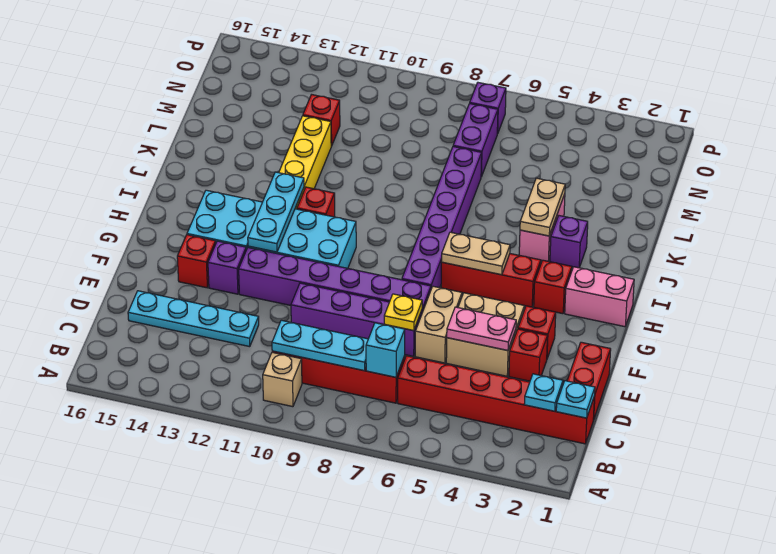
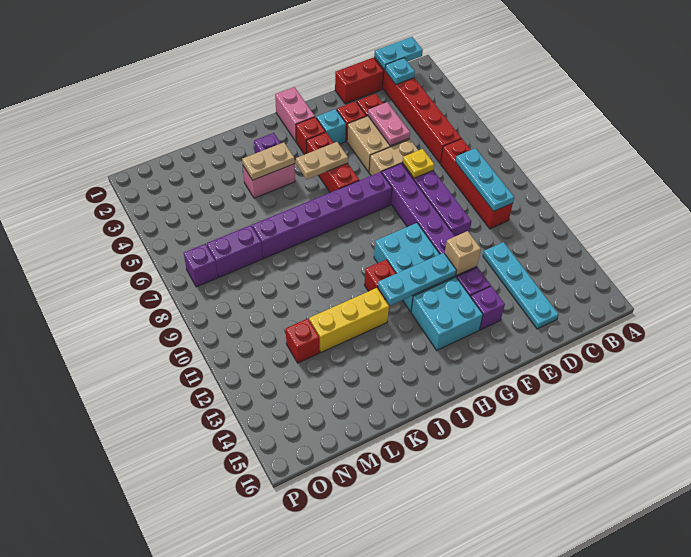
tan brick B10 level 1 -> tan brick F12 level 2
cyan plate C1 level 2 -> cyan plate B1:C1 level 2
cyan brick C7 level 2 -> cyan brick G3 level 1
red brick F14 level 1 -> purple brick F14 level 1
tan plate H5:H6 level 2 -> tan plate H5:I5 level 2

